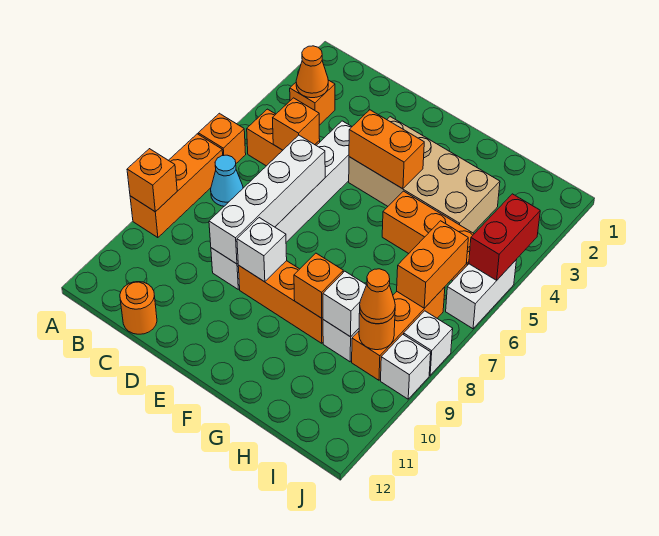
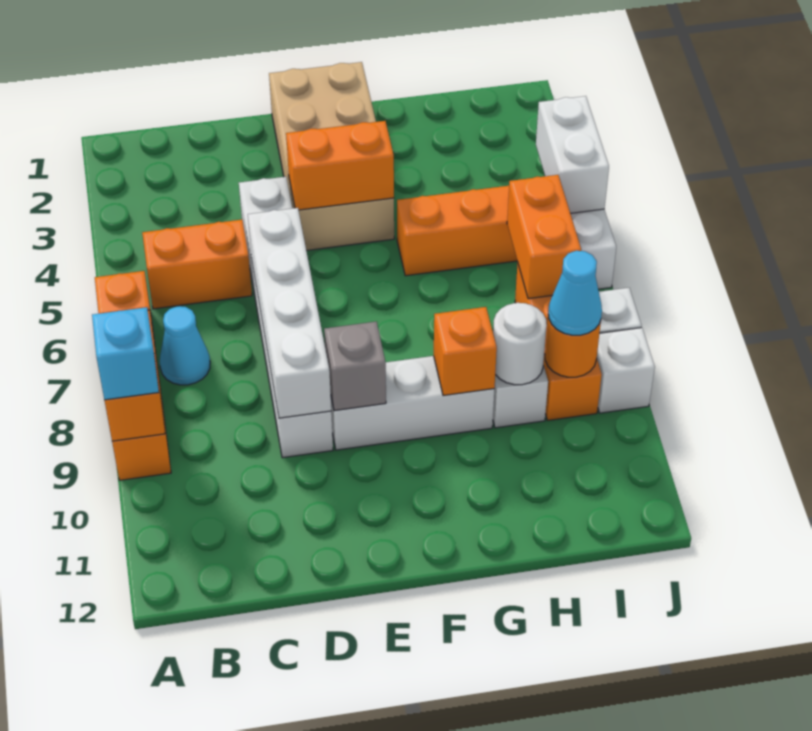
none -> cyan brick A9 level 3
orange brick B3 level 1 -> none
orange cone B3 level 2 -> none
orange brick C5 level 2 -> none
orange round brick C12 level 1 -> none
tan brick E3:H4 level 1 -> tan brick E1:F4 level 1
orange brick E9:G9 level 1 -> white brick E9:G9 level 1
white brick E9 level 2 -> grey brick E9 level 2
white brick H9 level 2 -> white round brick H9 level 2
orange cone I9 level 3 -> cyan cone I9 level 3
red brick J4:J5 level 2 -> white brick J4:J5 level 2

